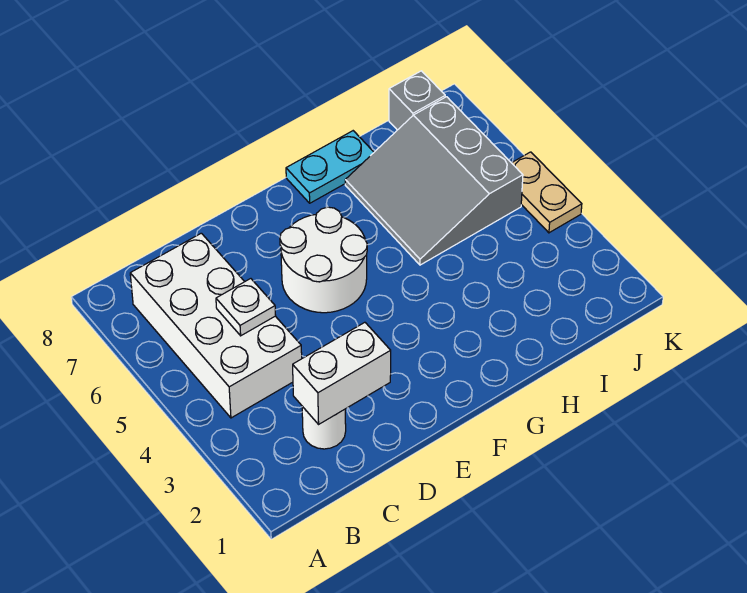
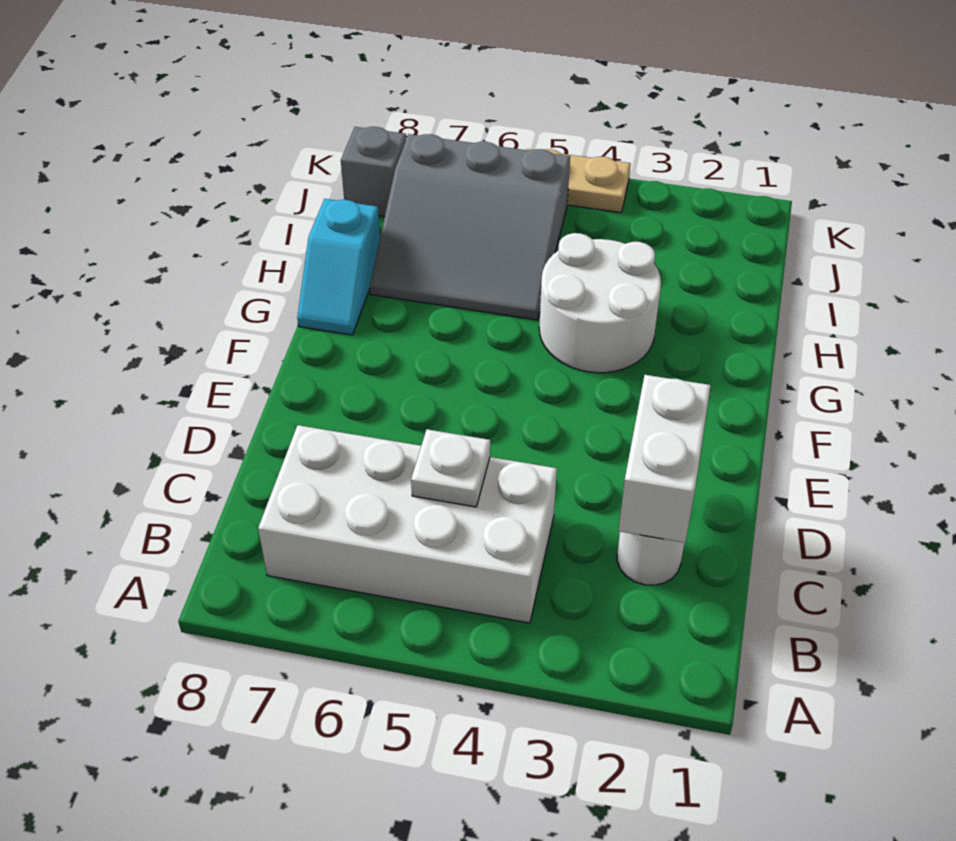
white round brick E5:F6 level 1 -> white round brick G3:H4 level 1
cyan plate G8:H8 level 1 -> cyan slope G8:H8 level 1 top H

